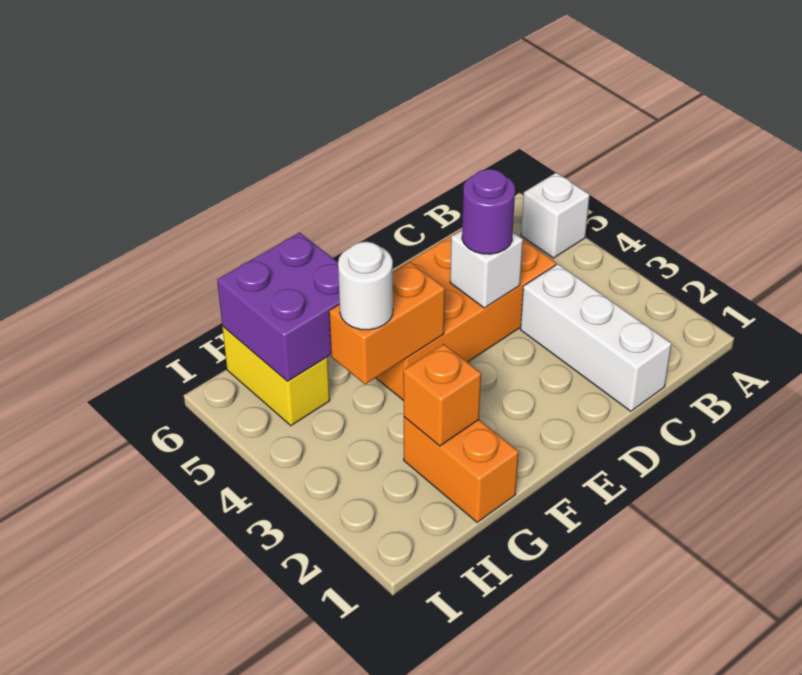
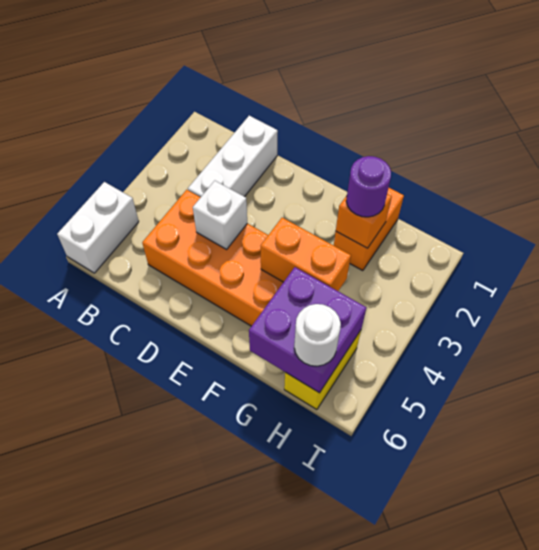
white brick A5 level 1 -> white brick A5:A6 level 1
purple round brick D4 level 3 -> purple round brick G2 level 3
white round brick G4 level 3 -> white round brick H6 level 3

